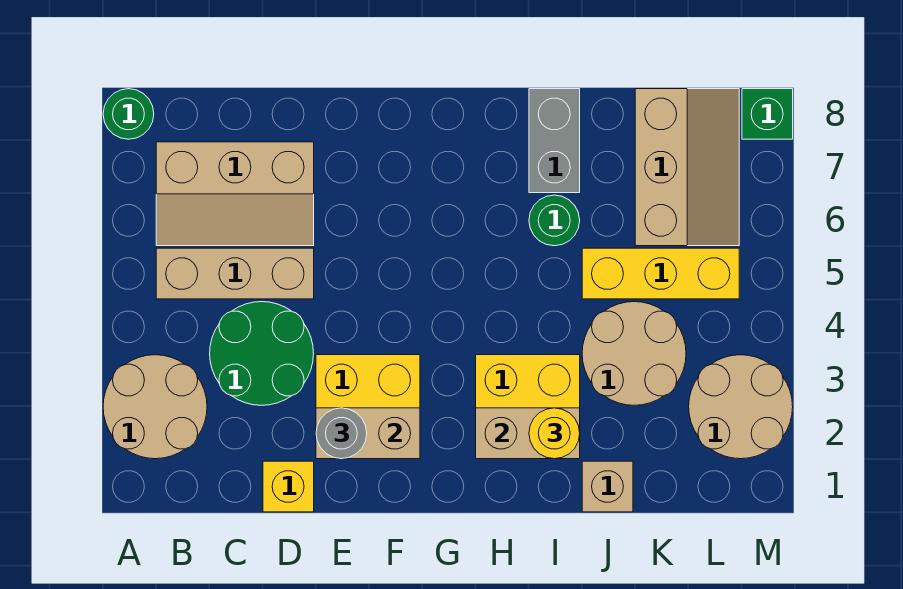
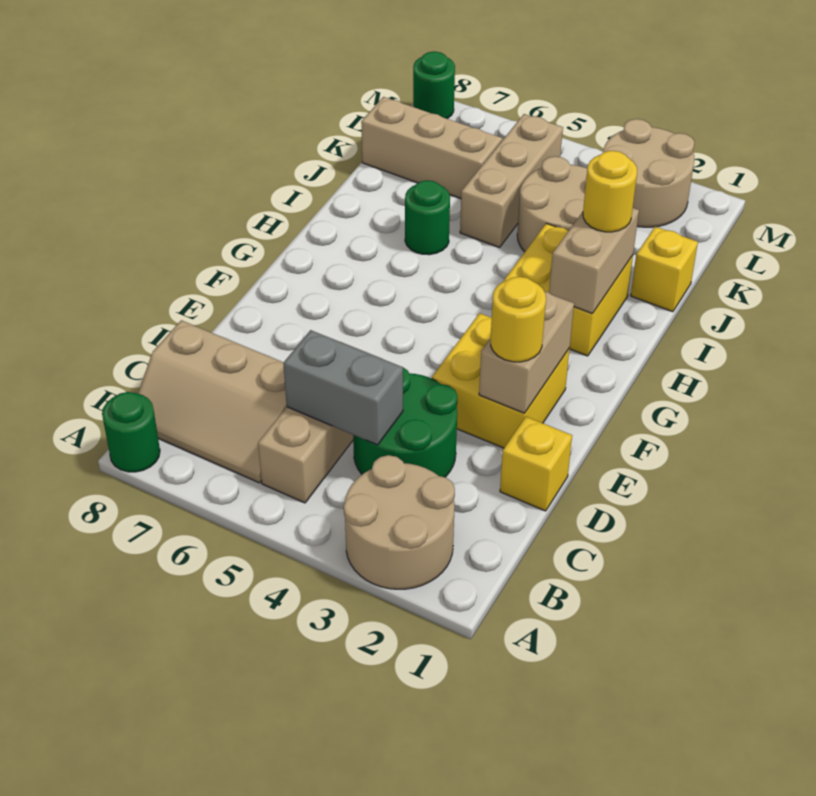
tan slope B6:D7 level 1 top 7 -> tan slope B6:C8 level 1 top C
grey round brick E2 level 3 -> yellow round brick E2 level 3
grey brick I7:I8 level 1 -> grey brick C4:C5 level 2
tan brick J1 level 1 -> yellow brick J1 level 1
yellow brick J5:L5 level 1 -> tan brick J5:L5 level 1
green brick M8 level 1 -> green round brick M8 level 1

